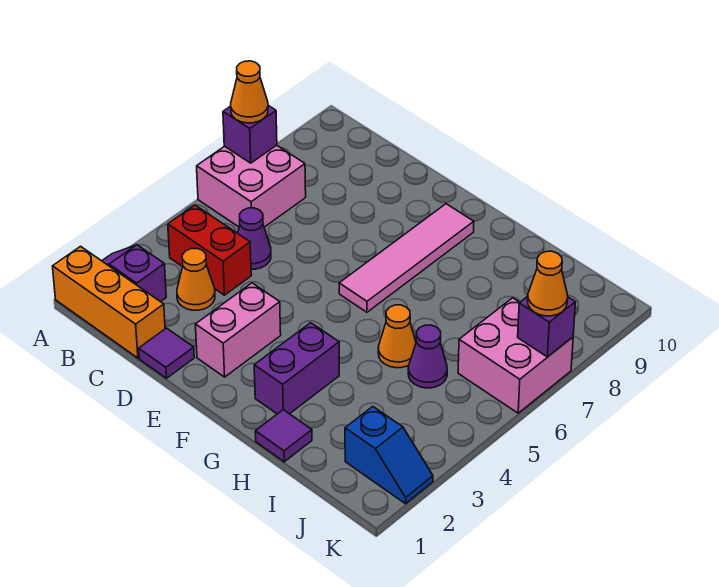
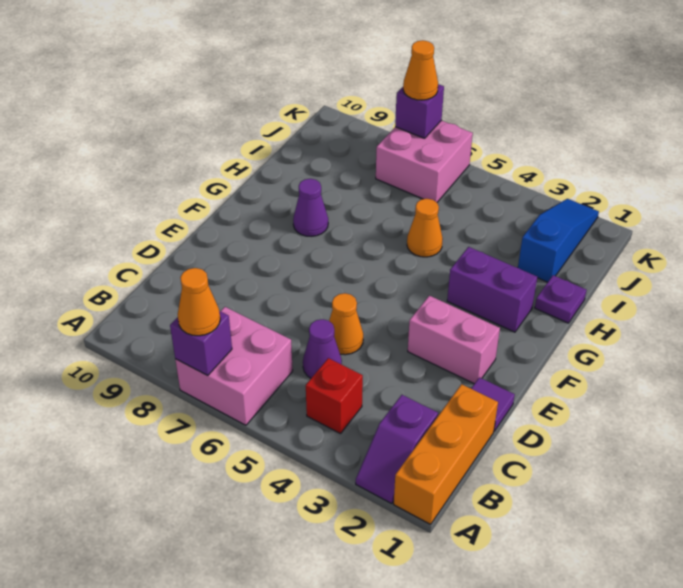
red brick B4:C4 level 1 -> red brick B4 level 1
orange cone C3 level 1 -> orange cone D5 level 1
pink tile F6:F9 level 1 -> none
purple tile H1 level 1 -> purple plate H1 level 1
purple cone I5 level 1 -> purple cone G8 level 1
blue slope J2:K2 level 1 top J -> blue slope I2:K2 level 1 top I

